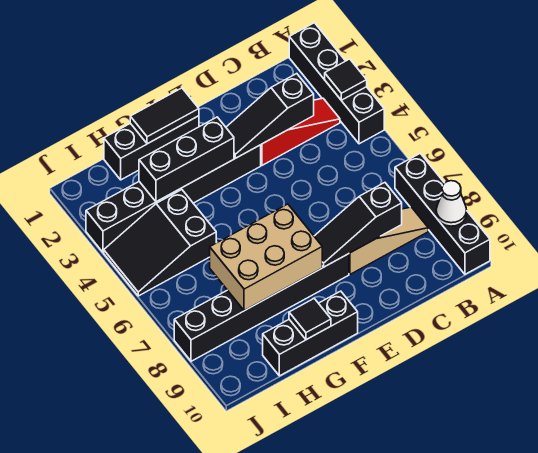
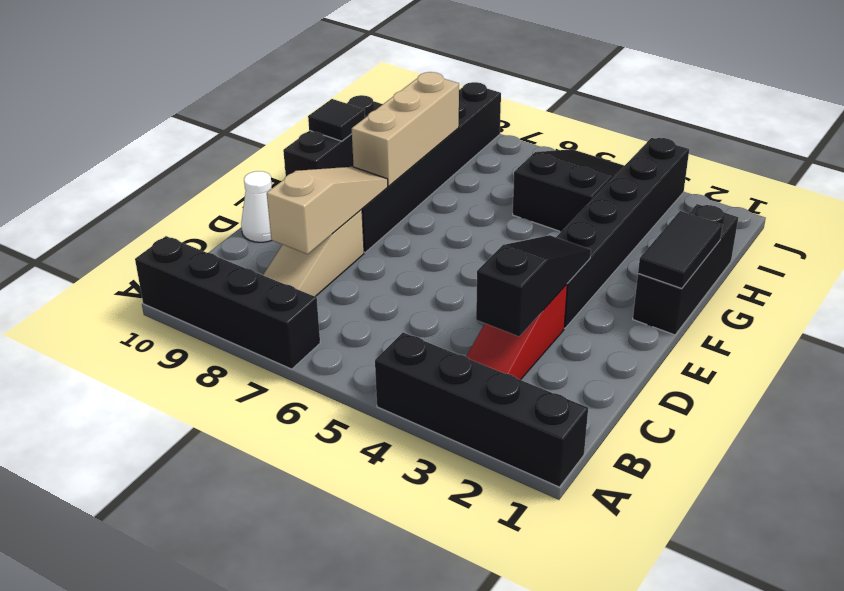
black tile A3 level 2 -> none
white cone A9 level 2 -> white cone D10 level 1
black slope C8:E8 level 2 top C -> tan slope C8:E8 level 2 top C
black brick F3:H3 level 2 -> none
tan brick F7:H8 level 2 -> tan brick F8:H8 level 2

